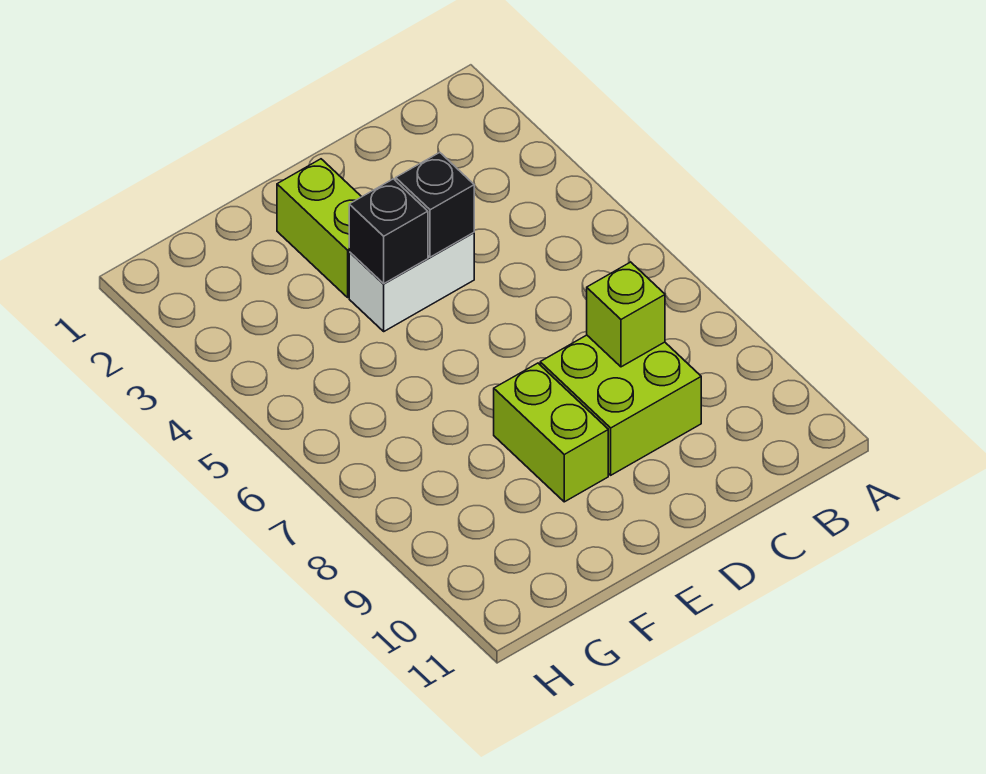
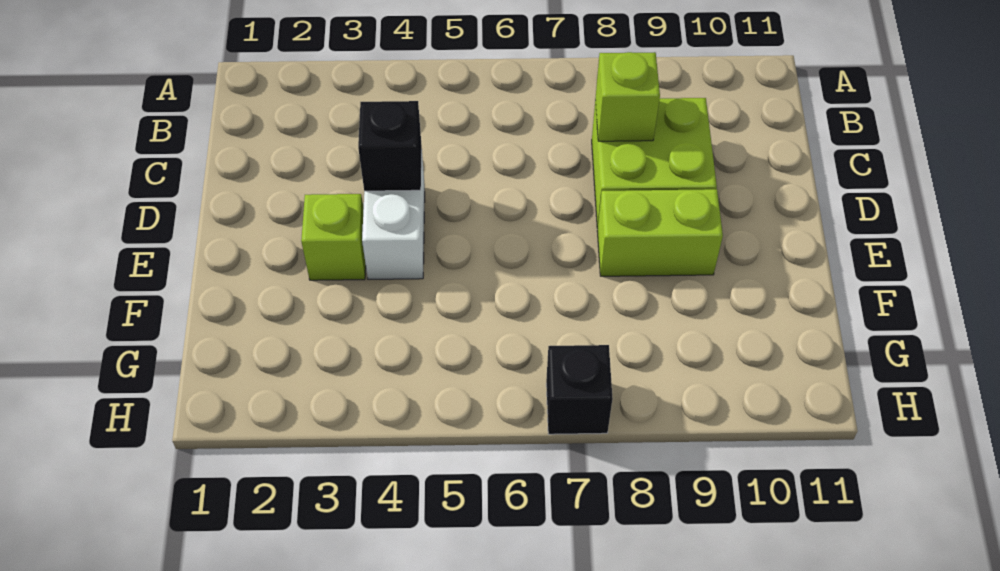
lime brick E2:E3 level 1 -> lime brick E3 level 1
black brick E4 level 2 -> black brick H7 level 1

